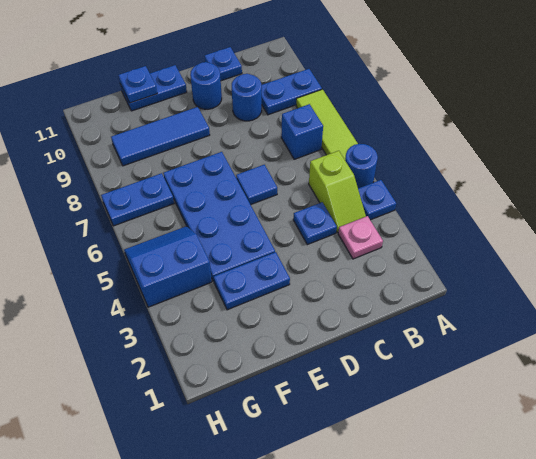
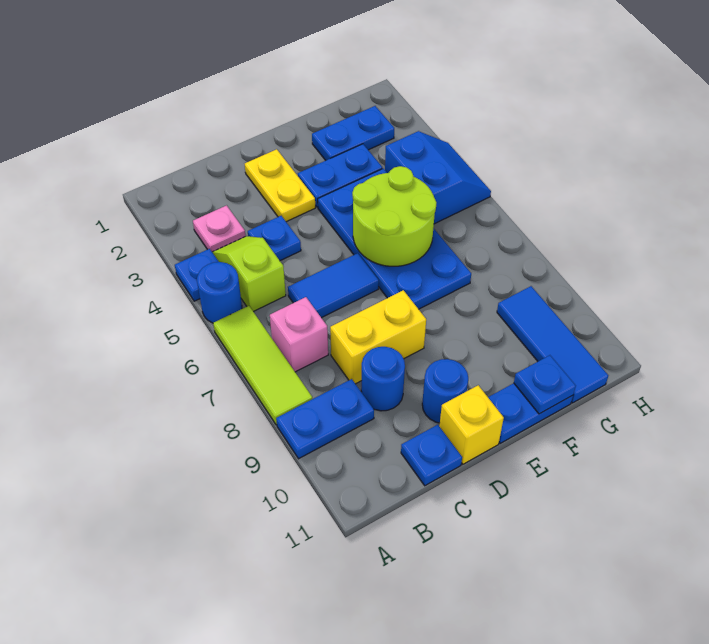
blue brick B7 level 1 -> pink brick B7 level 1
none -> yellow brick C8:D8 level 1
none -> yellow plate D2:D3 level 1
blue tile D6 level 1 -> blue tile C6:D6 level 1
none -> yellow brick D11 level 1
none -> lime round brick E5:F6 level 2
blue tile E9:G9 level 1 -> blue tile G9:G11 level 1
blue slope G4:H5 level 1 top 4 -> blue slope G4:H5 level 1 top G
blue plate G7:H7 level 1 -> blue plate F2:G2 level 1

